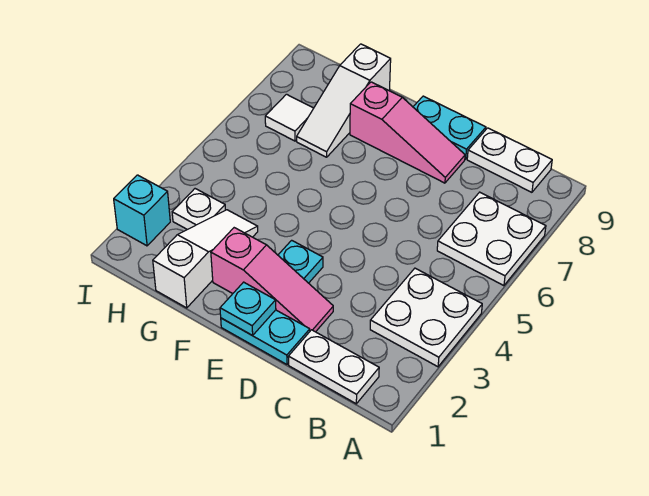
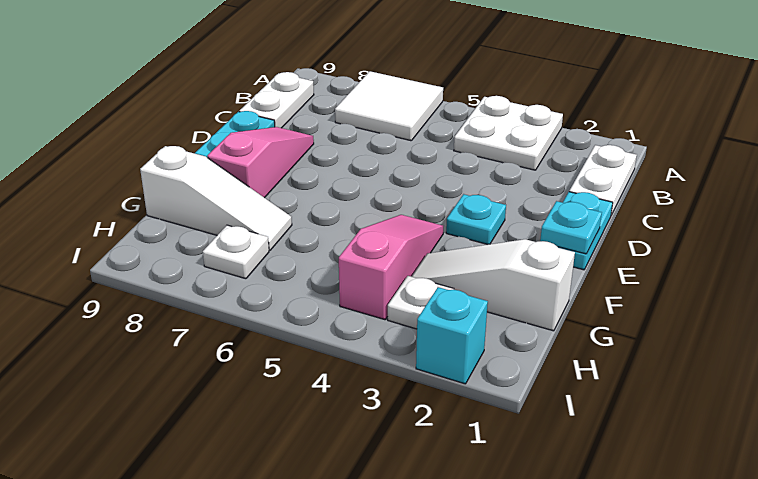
white plate A6:B7 level 1 -> white tile A6:B7 level 1
pink slope D2:F2 level 1 top F -> pink slope F4:H4 level 1 top H
white tile H7 level 1 -> white plate H7 level 1

